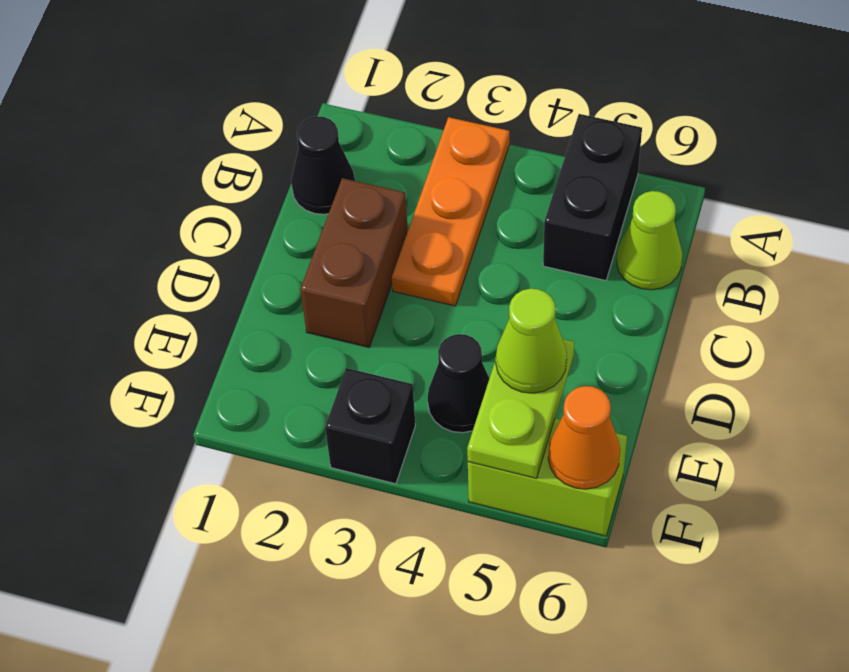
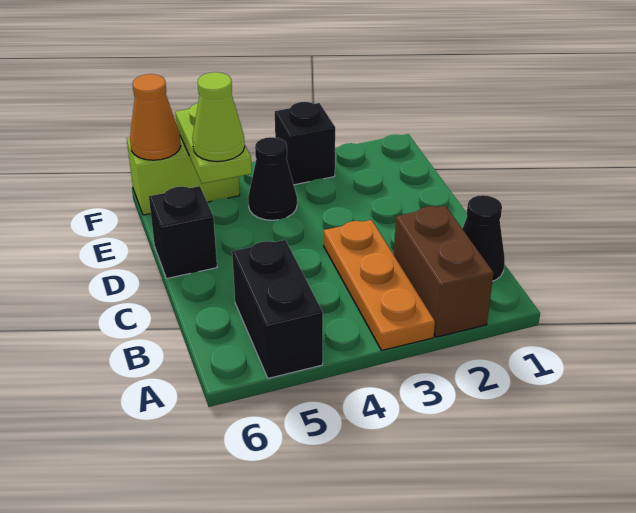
lime cone B6 level 1 -> none
brown brick C2:D2 level 1 -> brown brick A2:B2 level 1
none -> black brick D6 level 1

